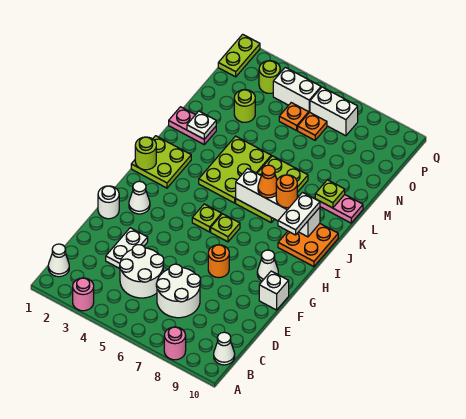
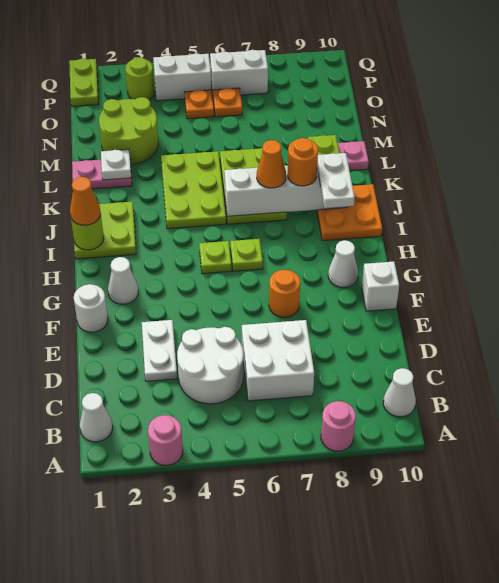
white round brick C6:D7 level 1 -> white brick C6:D7 level 1
none -> orange cone I1 level 3
lime round brick N3 level 1 -> lime round brick M2:N3 level 1

